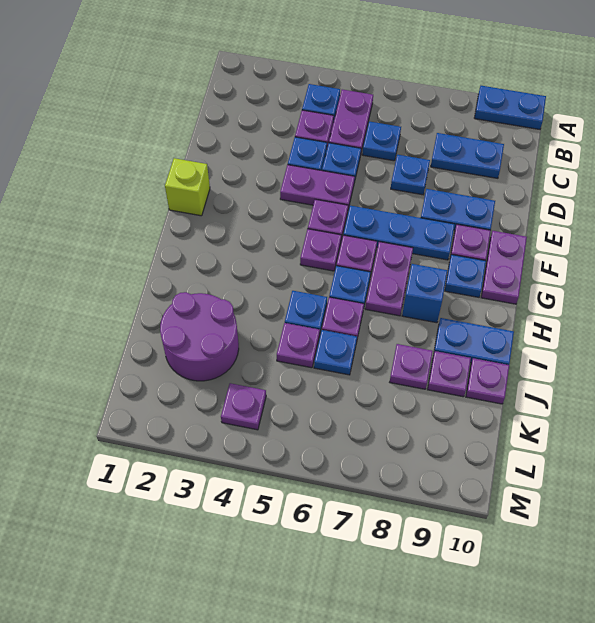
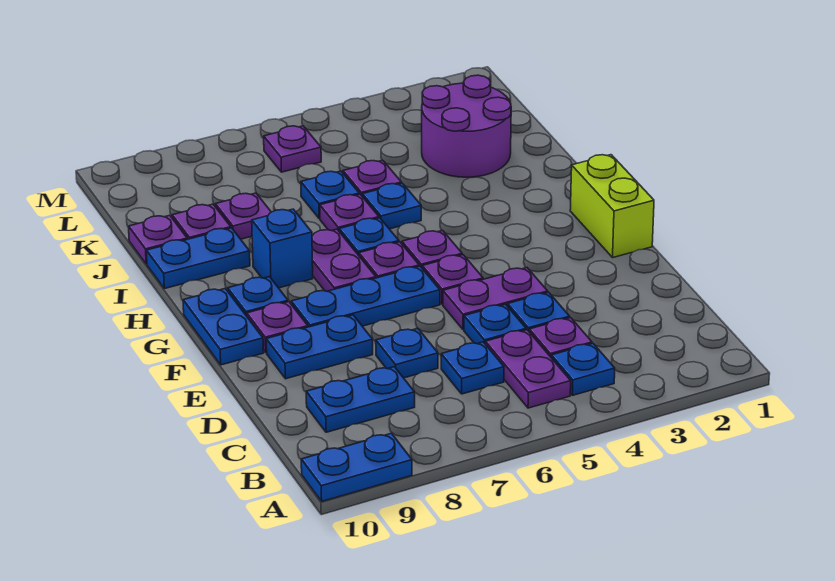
lime brick F1 level 1 -> lime brick F1:G1 level 1
purple plate F10:G10 level 1 -> blue plate F10:G10 level 1
purple plate L4 level 1 -> purple plate L6 level 1

